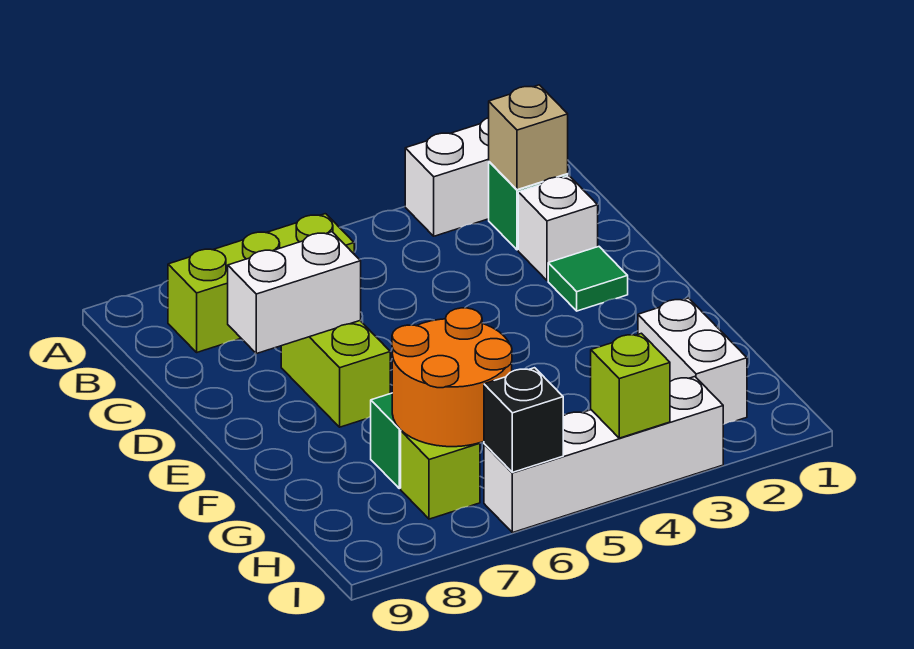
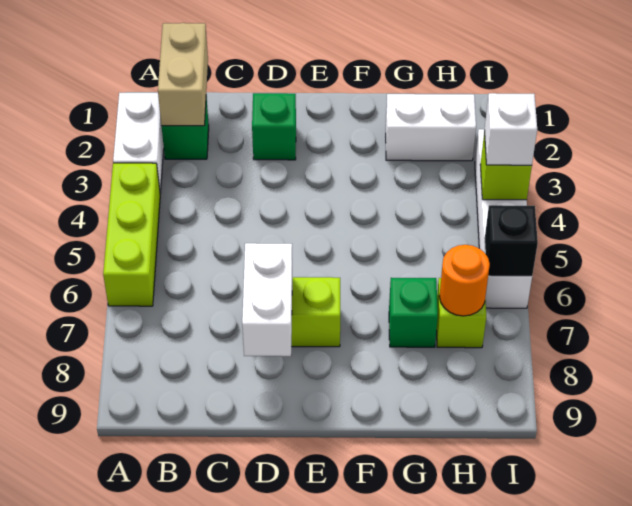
tan brick B2 level 2 -> tan brick B1:B2 level 2
lime brick B6:B8 level 1 -> lime brick A4:A6 level 1
white brick C2 level 1 -> white brick I4 level 3
green tile D2 level 1 -> green brick D2 level 1
orange round brick G6:H7 level 2 -> orange round brick H7 level 2

